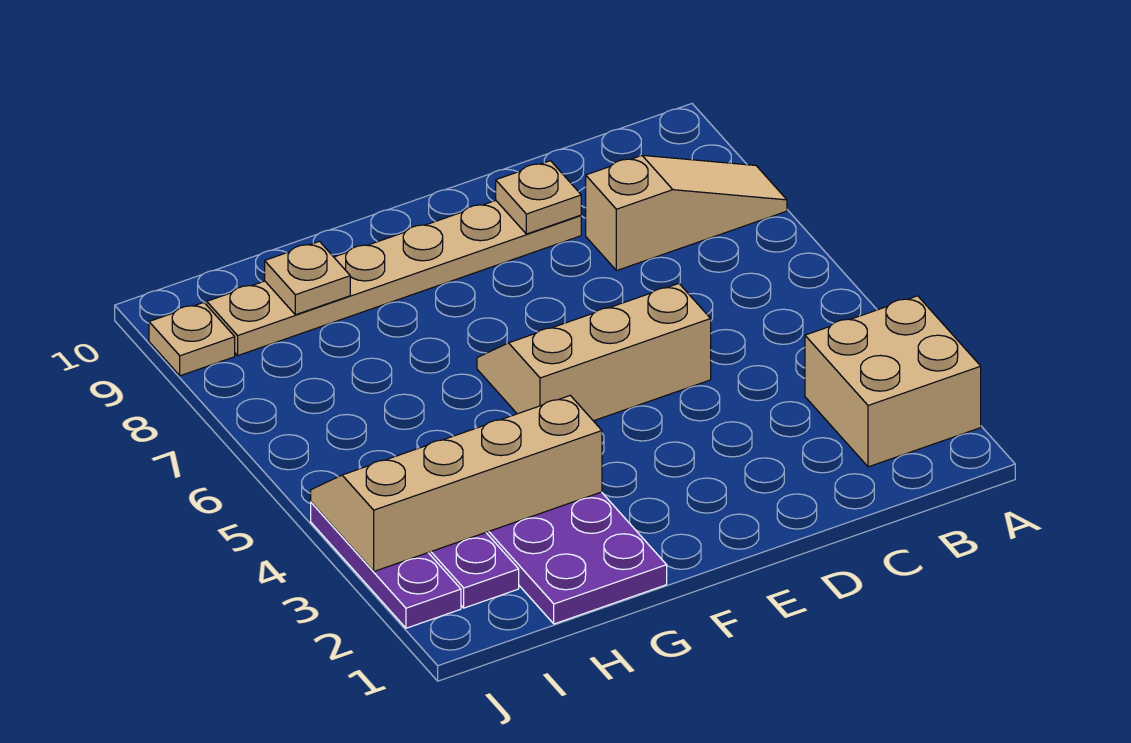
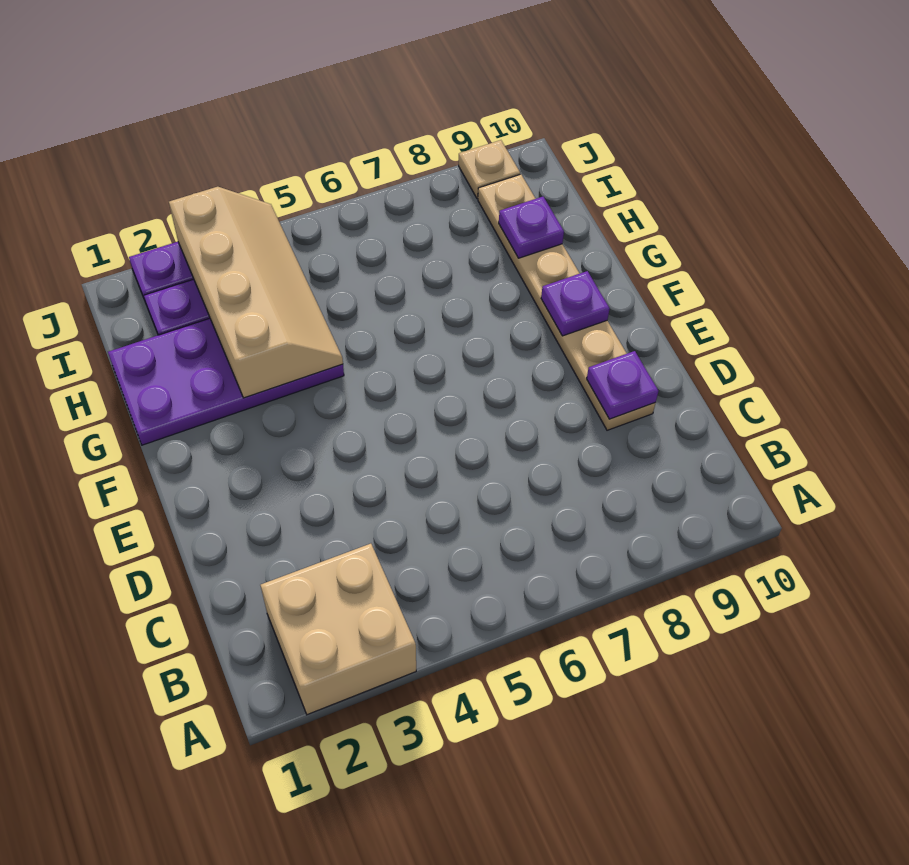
tan slope A8:C8 level 1 top C -> none
tan slope D5:F6 level 1 top 5 -> none
tan plate D9 level 2 -> purple plate D9 level 2
none -> purple plate F9 level 2
tan plate H9 level 2 -> purple plate H9 level 2

